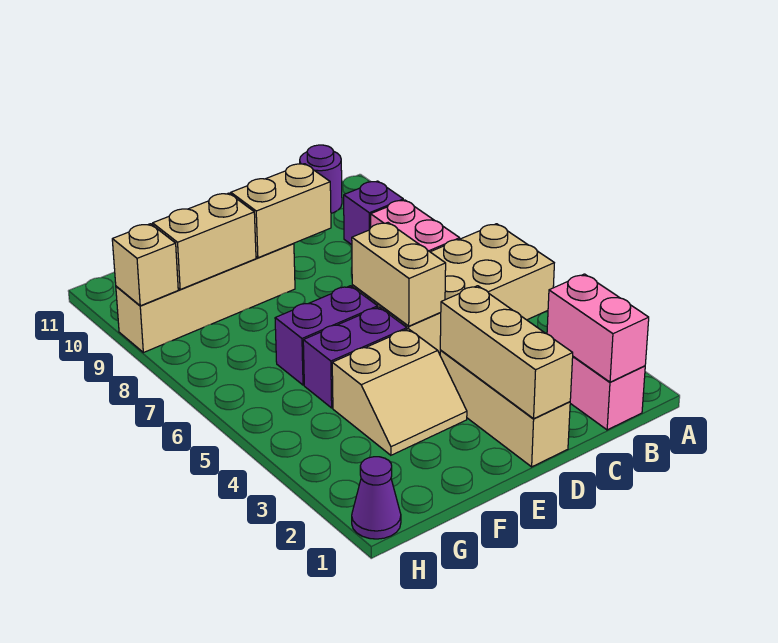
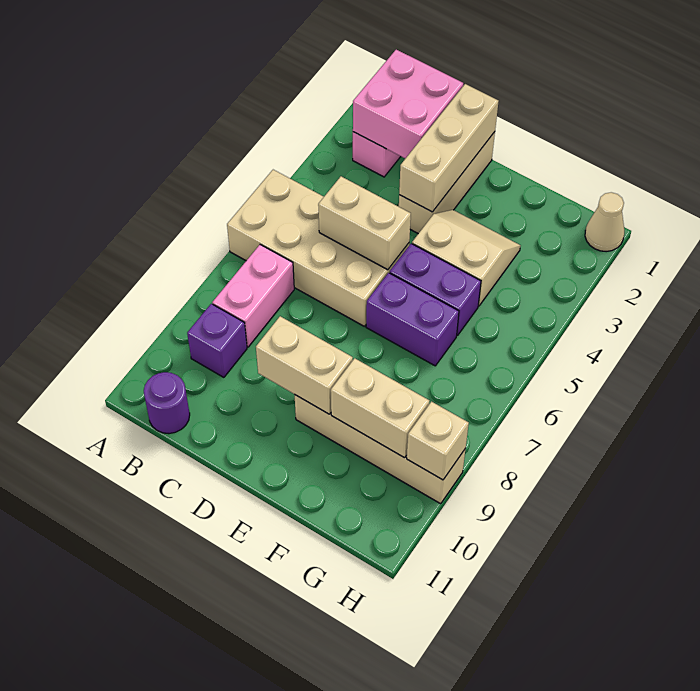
pink brick B1:B2 level 2 -> pink brick B1:C2 level 2
tan brick D5:D6 level 2 -> tan brick C5:D5 level 2
purple cone H1 level 1 -> tan cone H1 level 1

